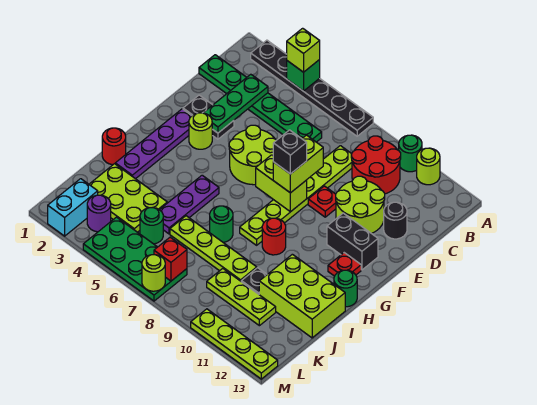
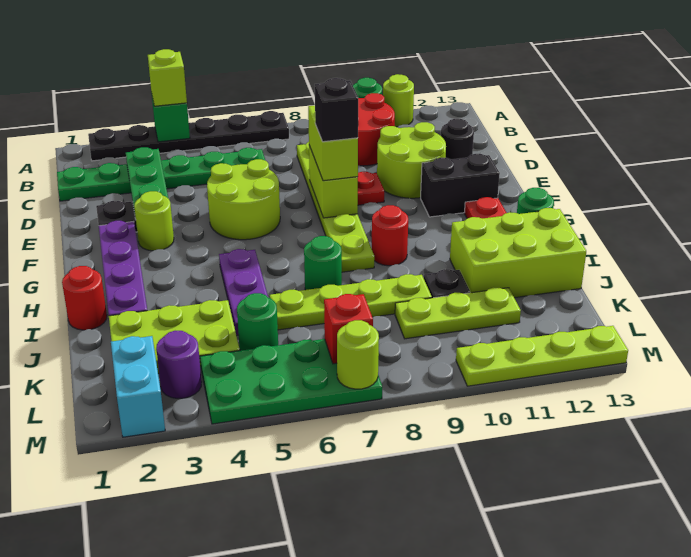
lime brick F7:F8 level 2 -> lime brick E8:F8 level 2

